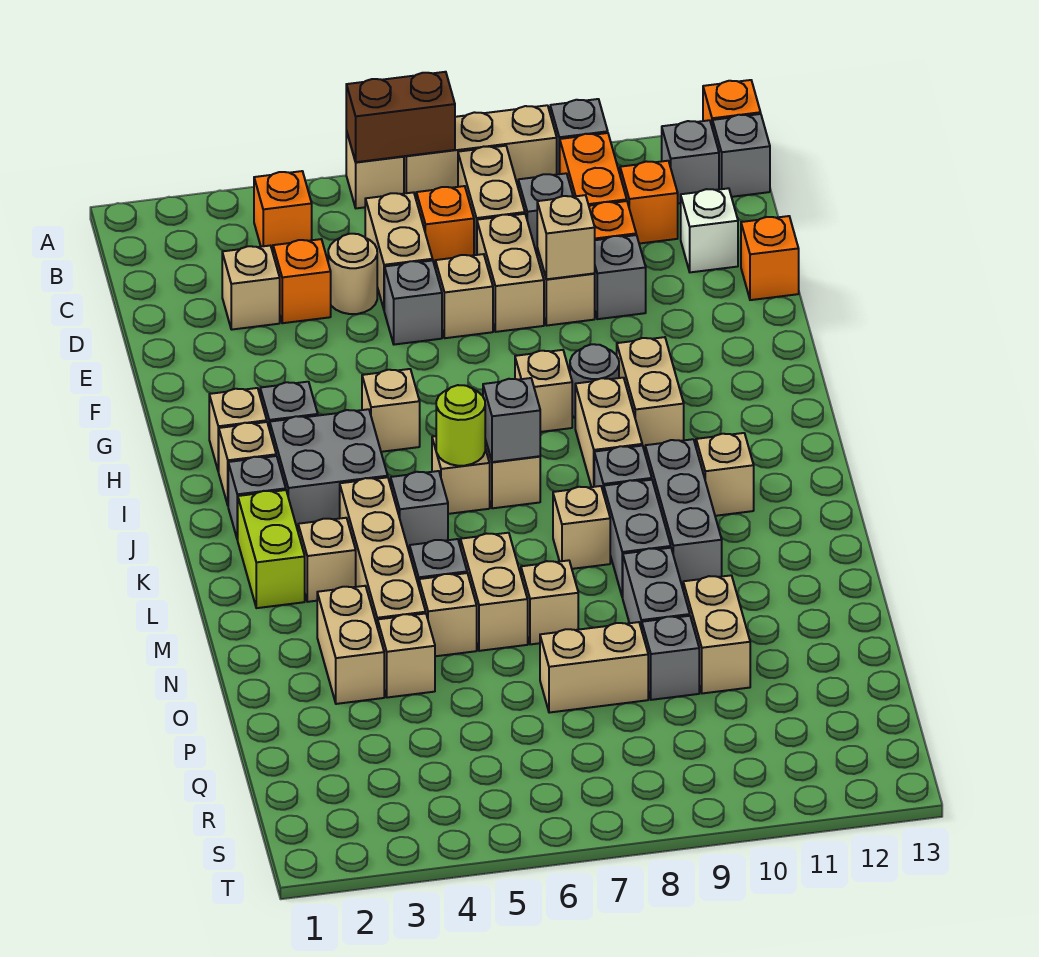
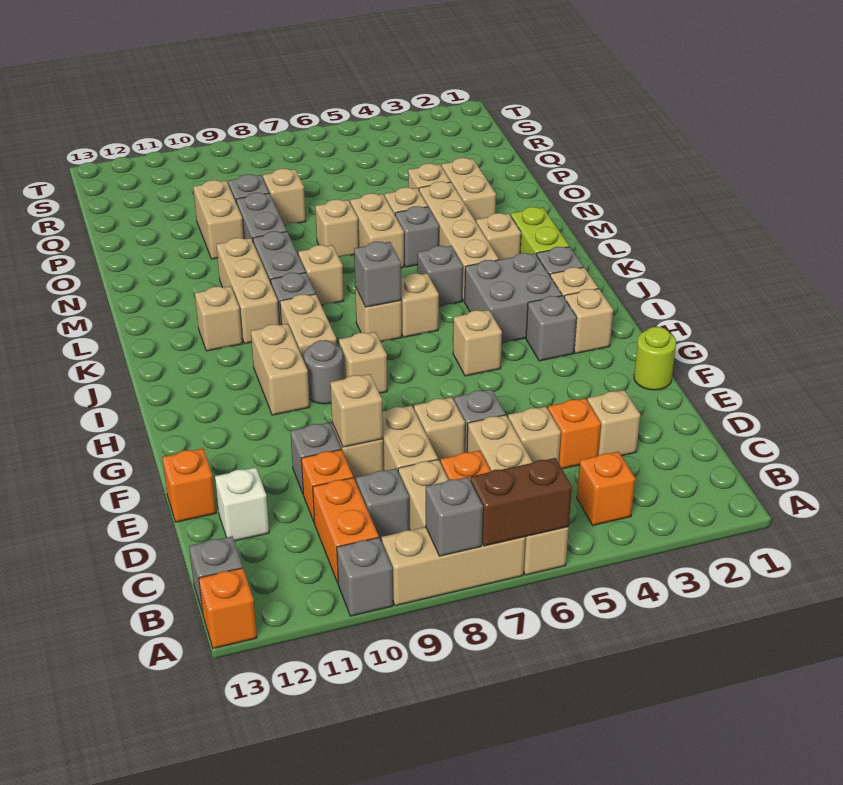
grey brick B12 level 1 -> grey brick A8 level 2
orange brick C11 level 1 -> none
tan round brick D5 level 1 -> tan brick D5 level 1
lime round brick J6 level 2 -> lime round brick F1 level 1
grey brick K10:M10 level 1 -> tan brick K10:M10 level 1
tan brick P7:P8 level 1 -> tan brick P8 level 1

